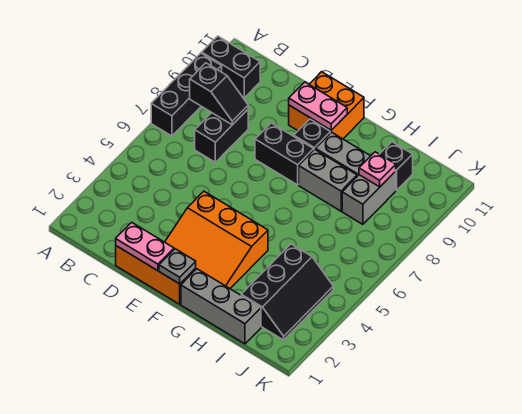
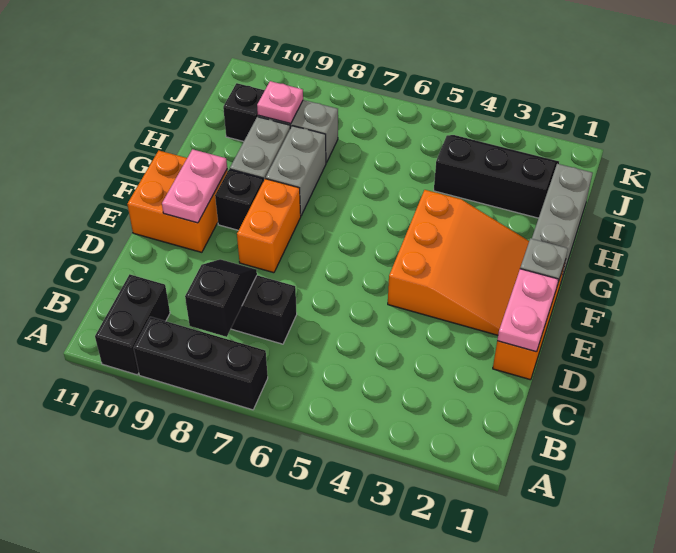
black brick E8:F8 level 1 -> orange brick E8:F8 level 1

